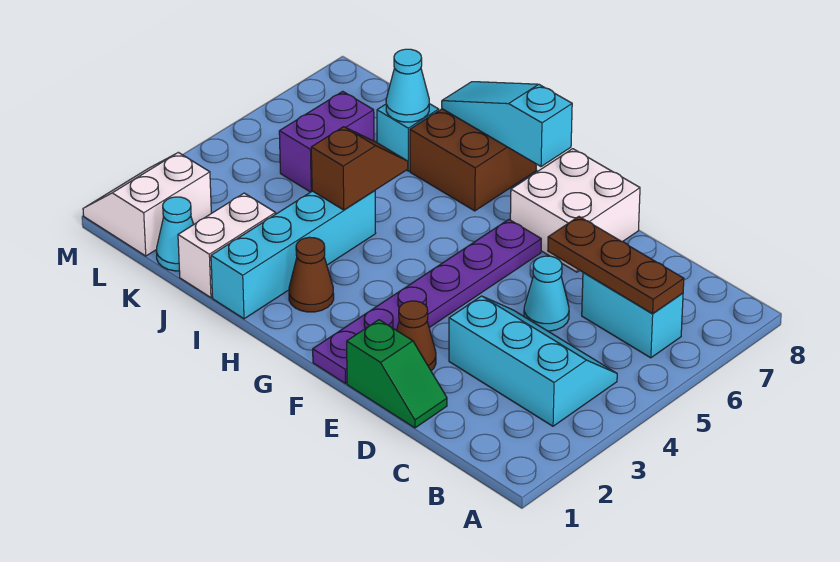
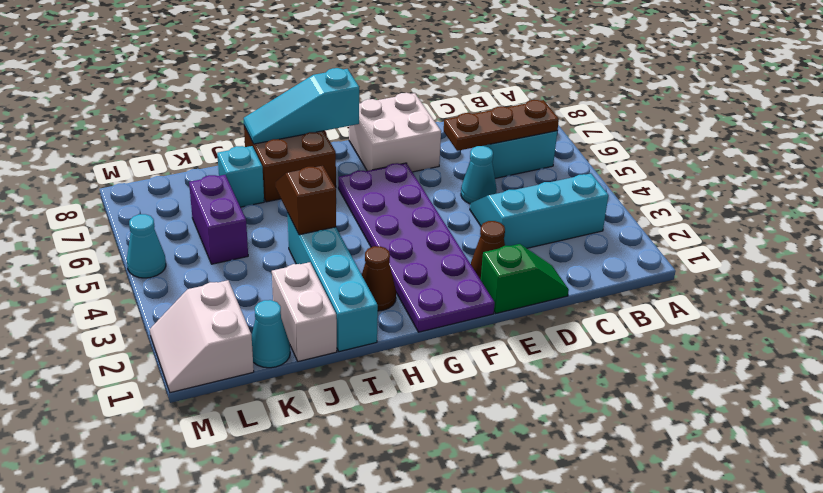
purple plate F1:F6 level 1 -> purple plate F1:G6 level 1
cyan cone J7 level 2 -> cyan cone M5 level 1

